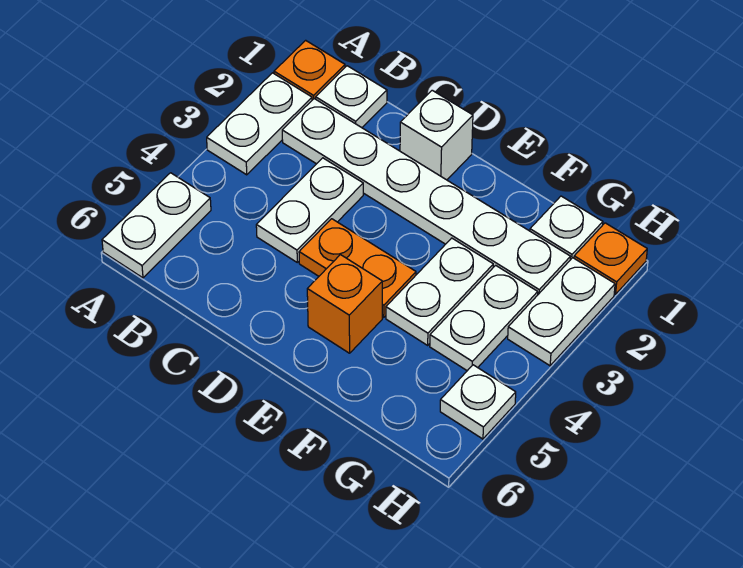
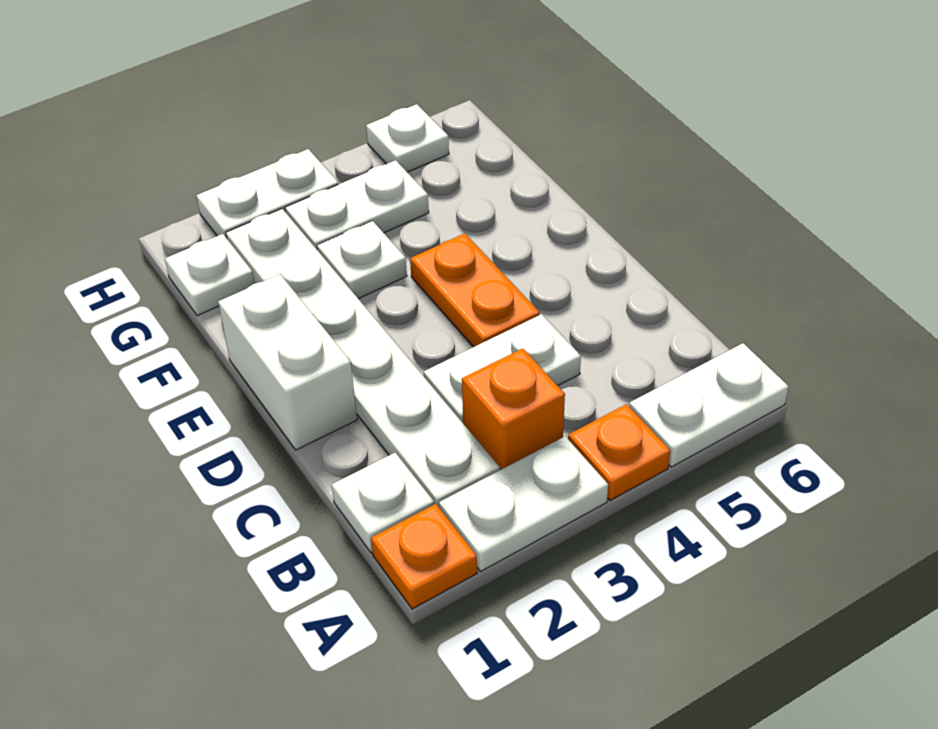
white brick D1 level 1 -> white brick D1:E1 level 1
orange brick E5 level 1 -> orange brick B3 level 1
white plate F3:F4 level 1 -> white plate F3 level 1
orange plate H1 level 1 -> orange plate A4 level 1

